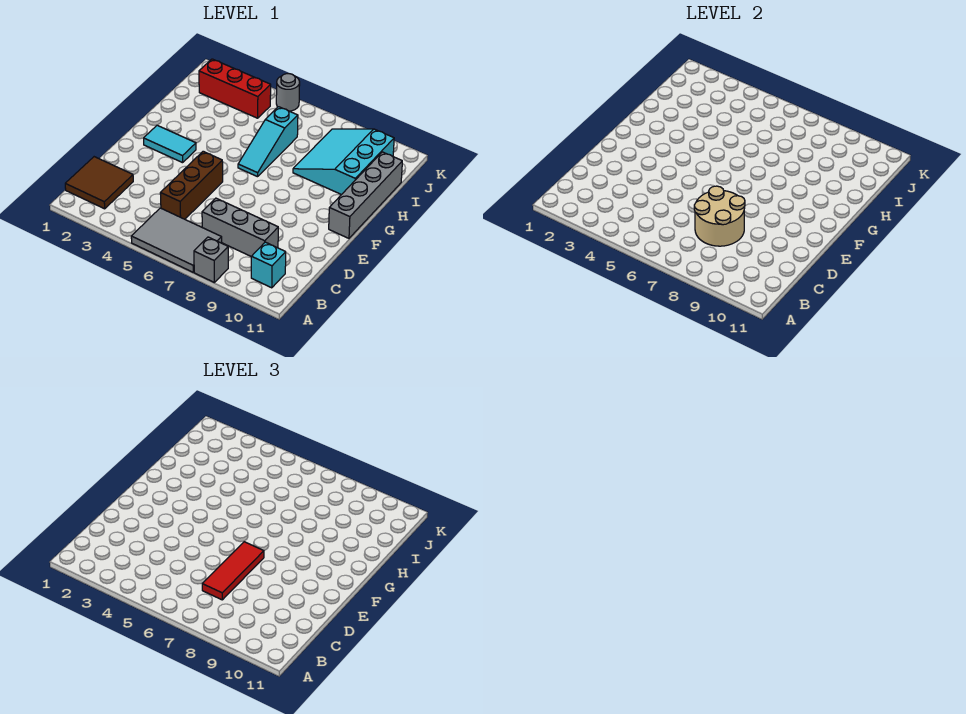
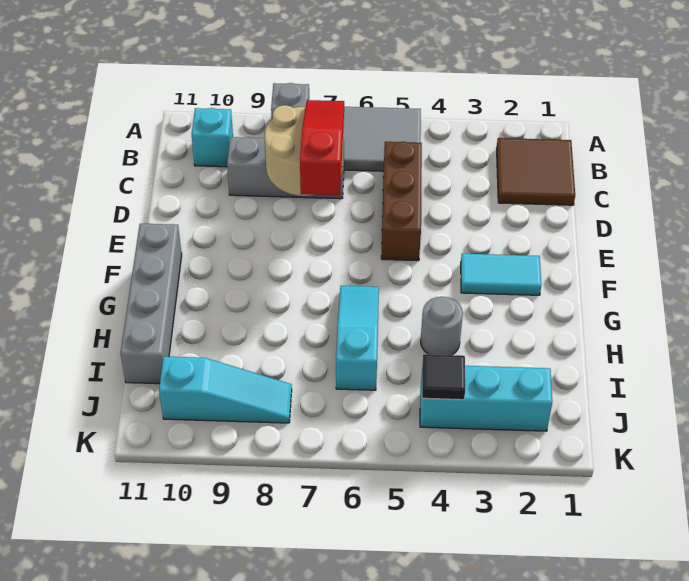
red tile C7:E7 level 3 -> red slope C7:E7 level 3 top E
cyan slope H8:J10 level 1 top 10 -> cyan slope J8:J10 level 1 top 10
red brick J2:J4 level 1 -> cyan brick J2:J4 level 1
none -> black tile J4 level 2
grey round brick K5 level 1 -> grey round brick H4 level 1

